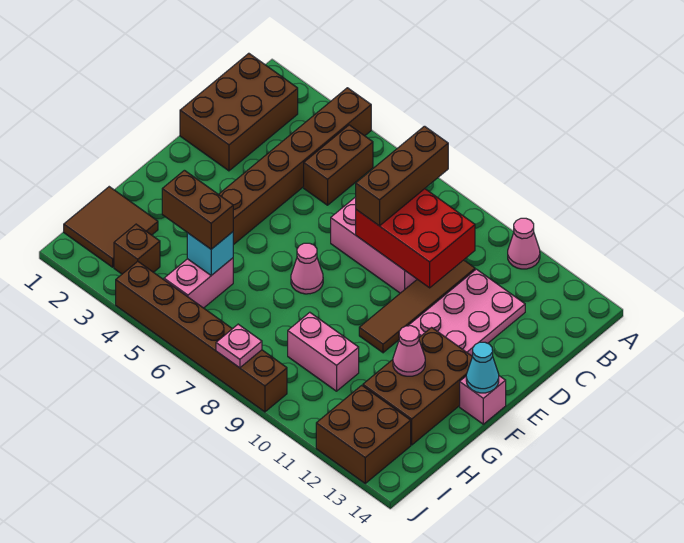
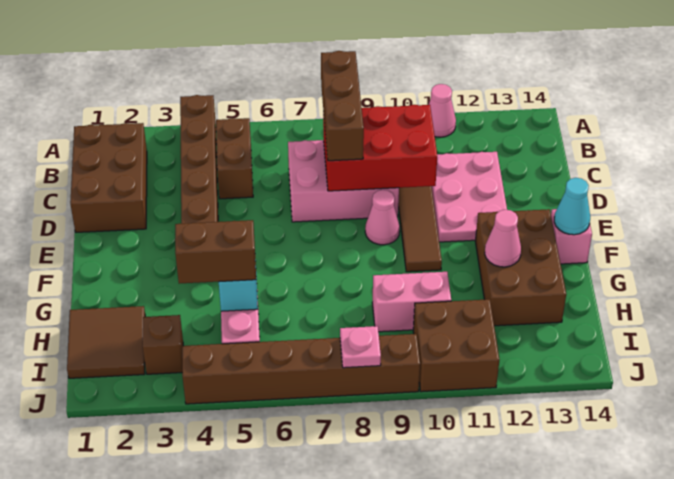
pink cone F7 level 1 -> pink cone E9 level 1
brown brick I12:J13 level 1 -> brown brick I10:J11 level 1

